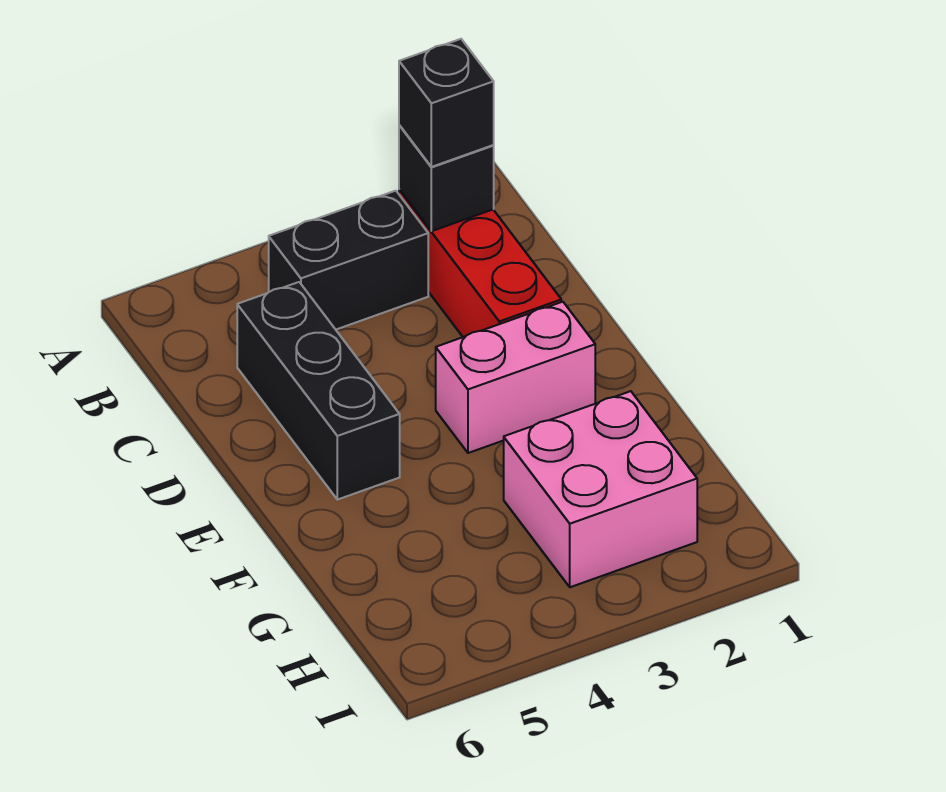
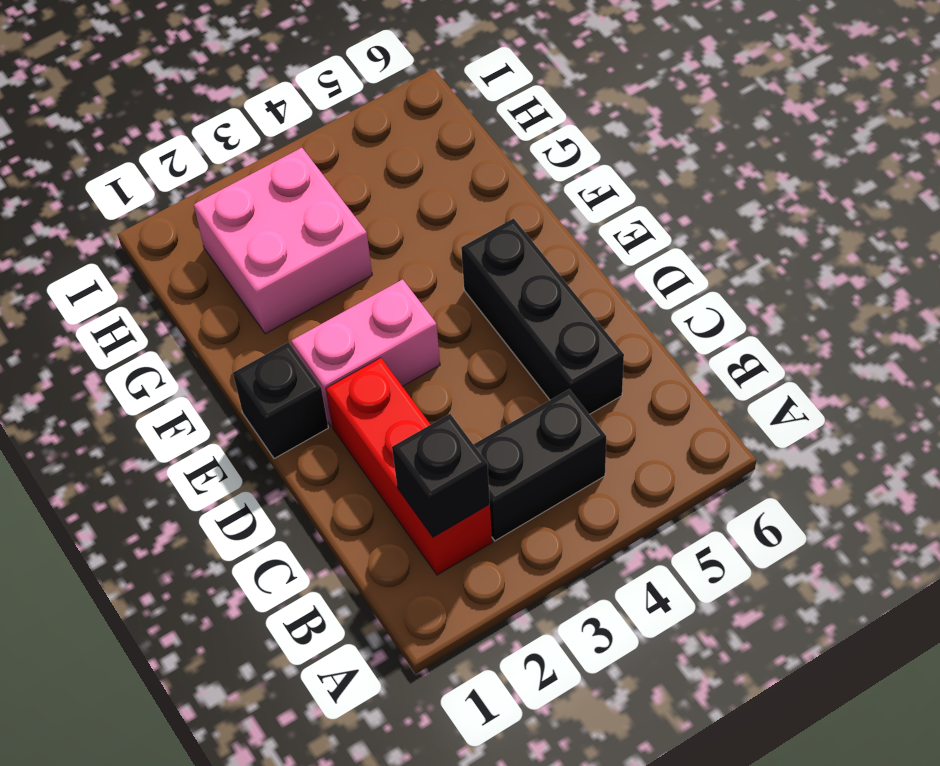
black brick B2 level 3 -> black brick E1 level 1

